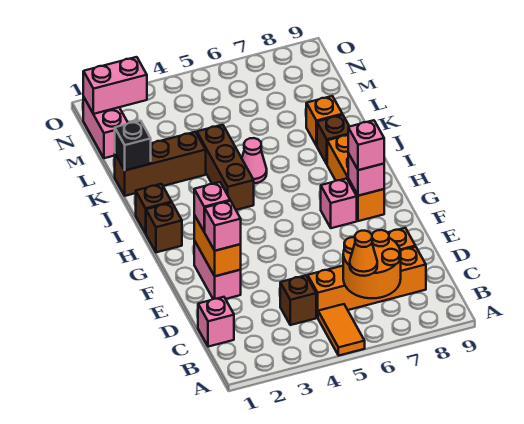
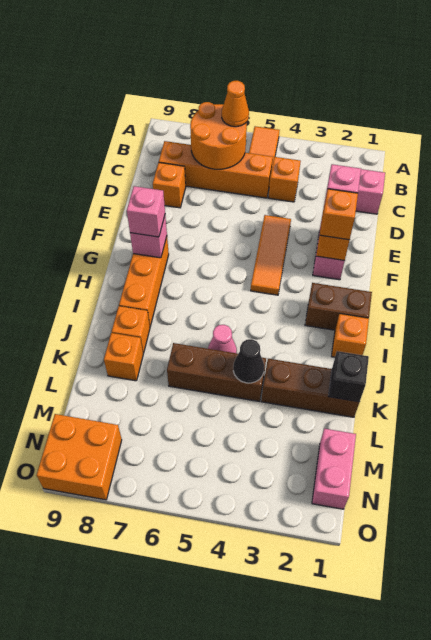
brown brick C4 level 1 -> orange brick C4 level 1
none -> orange tile E4:G4 level 1
pink brick F2 level 3 -> orange brick F2 level 3
pink brick G7 level 1 -> none
brown brick H1 level 1 -> brown brick H1:H2 level 1
brown brick I1 level 1 -> orange brick I1 level 1
brown brick I4:K4 level 1 -> brown brick K4:K6 level 1
brown brick J8 level 1 -> orange brick J8 level 1
none -> black cone K4 level 2
pink brick N1:N2 level 2 -> none
none -> orange brick N8:O9 level 1

